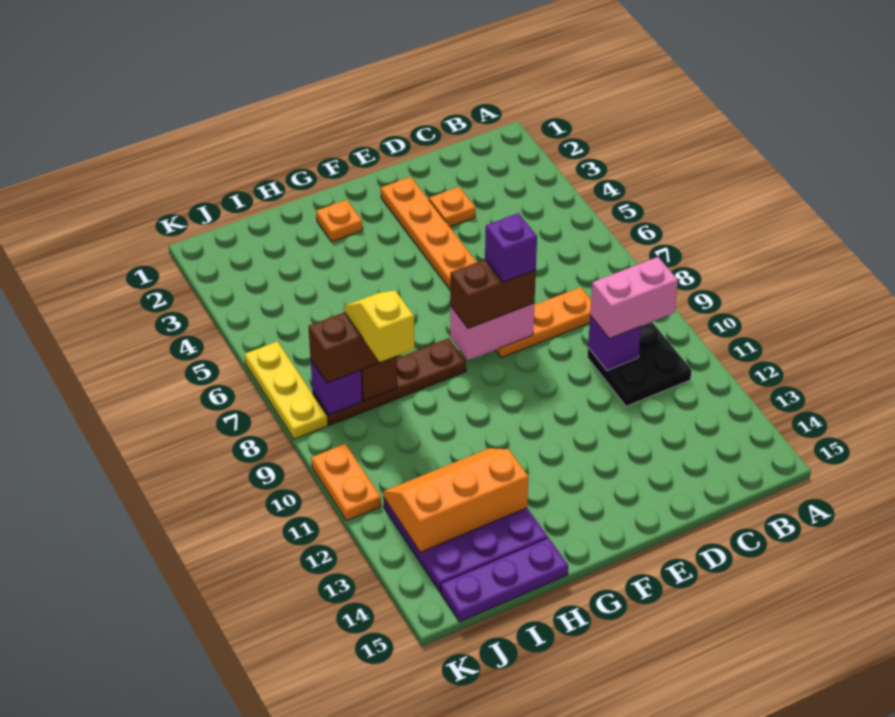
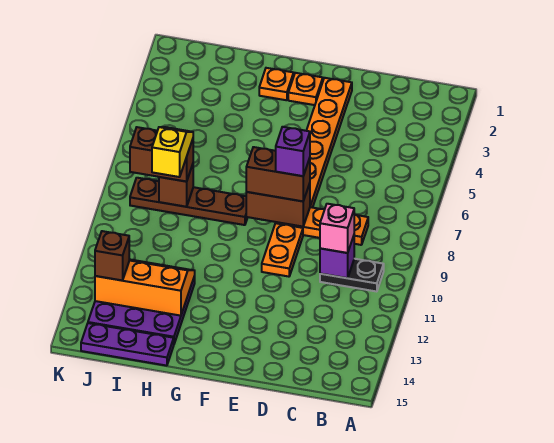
black plate B10:C11 level 1 -> black plate B10:C10 level 1
pink brick B10:C10 level 3 -> pink brick C10 level 3
orange plate D3 level 1 -> orange plate F2 level 1
pink brick E8:F8 level 2 -> brown brick E8:F8 level 2
purple brick J8 level 2 -> none
none -> brown brick J13 level 3
yellow plate K6:K8 level 1 -> none
orange plate K10:K11 level 1 -> orange plate E9:E10 level 1

